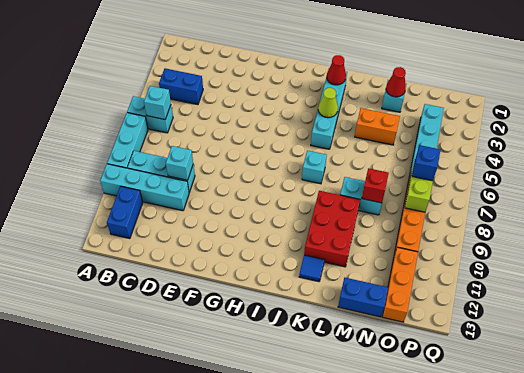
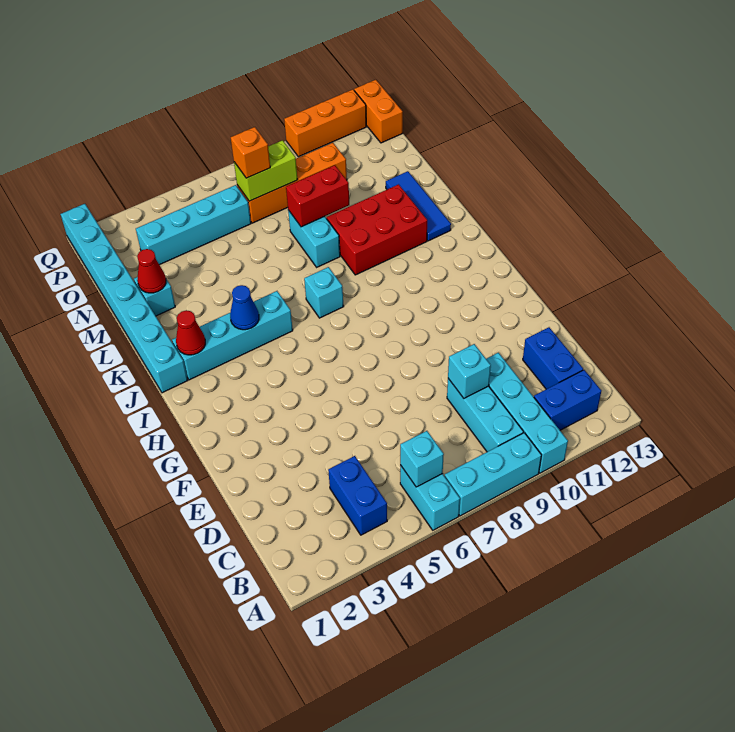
none -> cyan brick J1:Q1 level 1
lime cone J4 level 2 -> blue cone J4 level 2
blue tile K12 level 1 -> blue tile K12:M12 level 1
orange brick L4:M4 level 1 -> orange brick P13:Q13 level 1
red brick M8 level 2 -> red brick M8:M9 level 2
blue brick M13:N13 level 1 -> blue brick C12:D12 level 1
blue brick O7 level 3 -> orange brick O7 level 3
orange brick O11:O13 level 1 -> orange brick Q10:Q12 level 1

